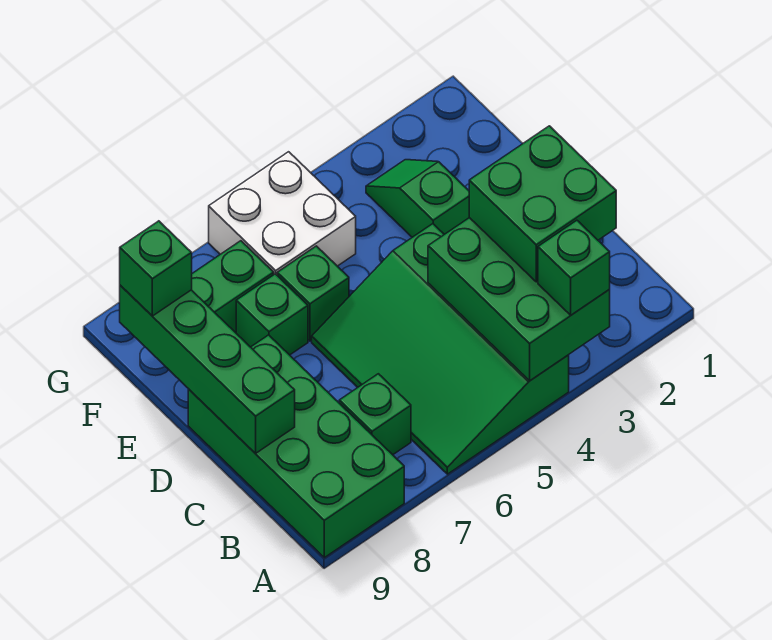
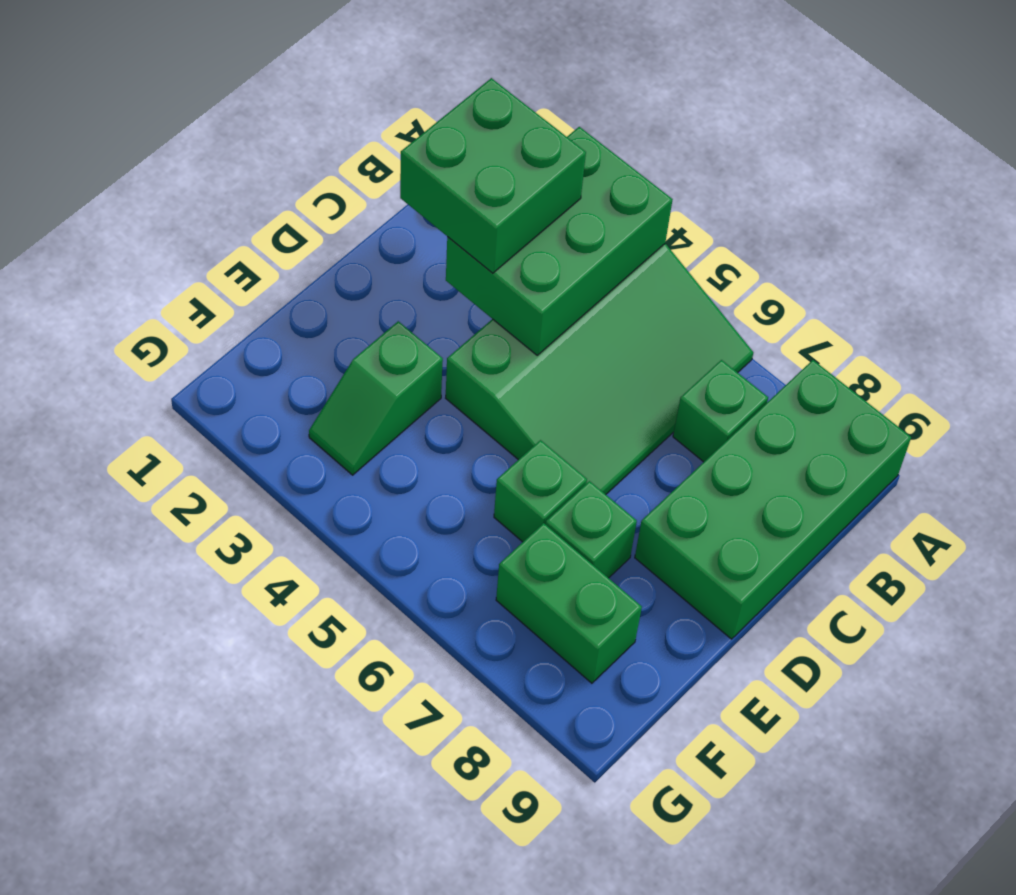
green brick A3 level 3 -> none
green brick C9:F9 level 2 -> none
white brick F5:G6 level 1 -> none
green brick F9 level 3 -> none

